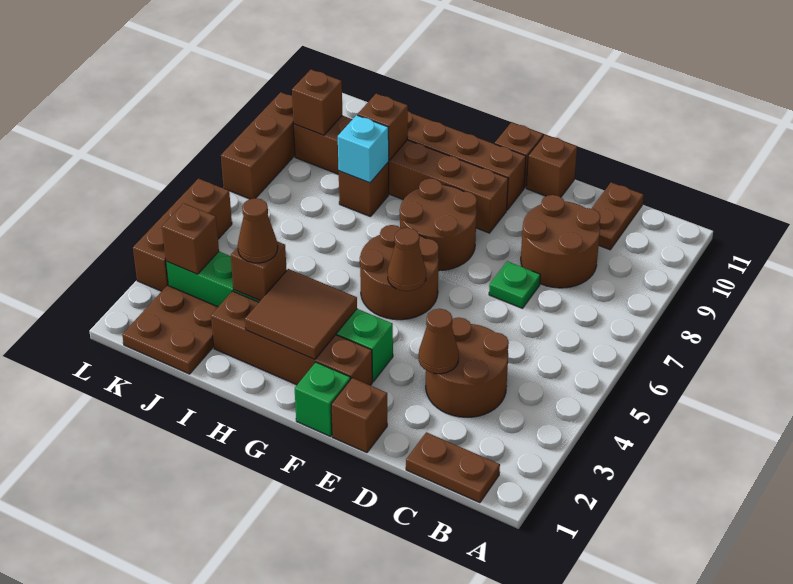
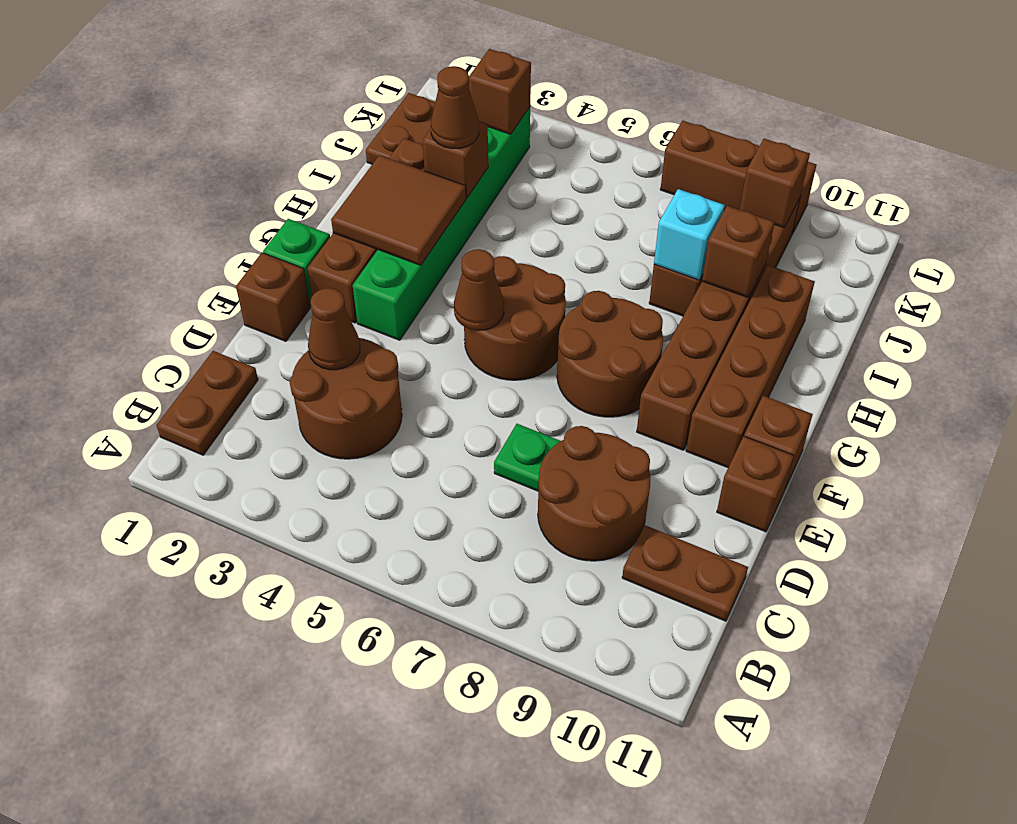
brown brick L3:L5 level 1 -> none

